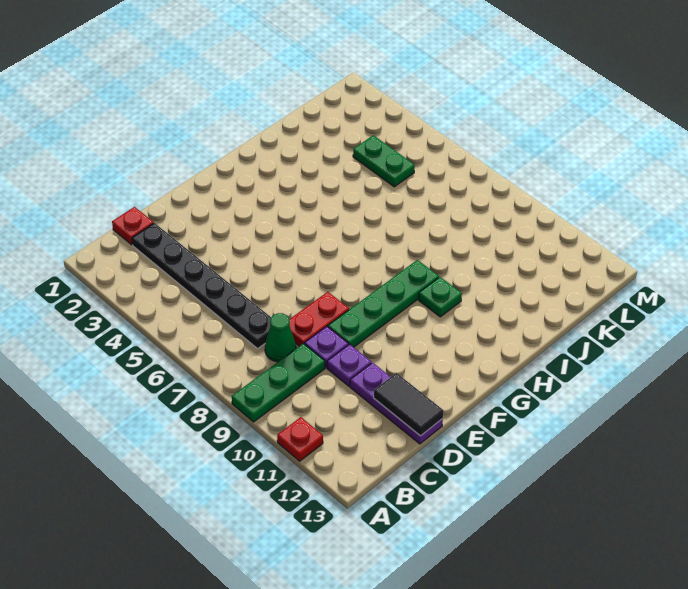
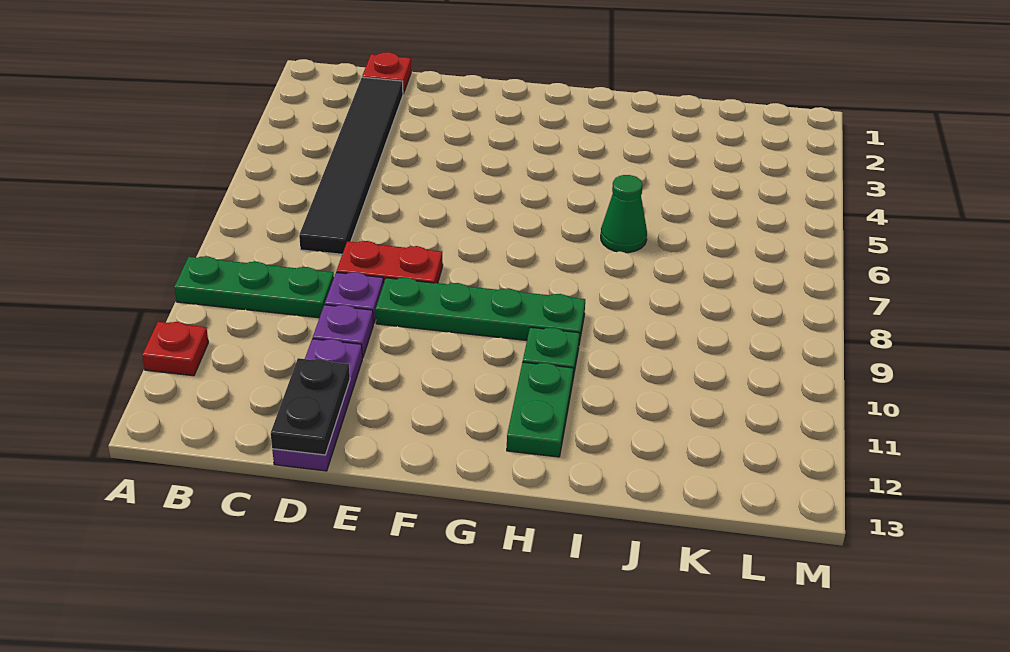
black plate C2:C7 level 1 -> black tile C2:C7 level 1
green cone C8 level 1 -> green cone I6 level 1
black tile D12:D13 level 2 -> black plate D12:D13 level 2
green plate K4:K5 level 1 -> green plate H11:H12 level 1

